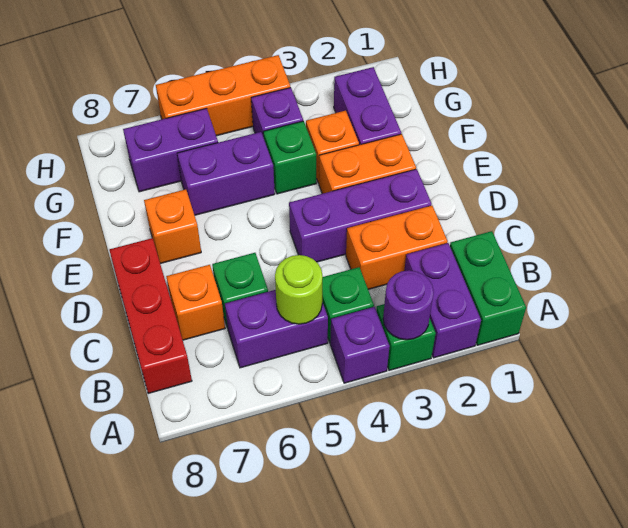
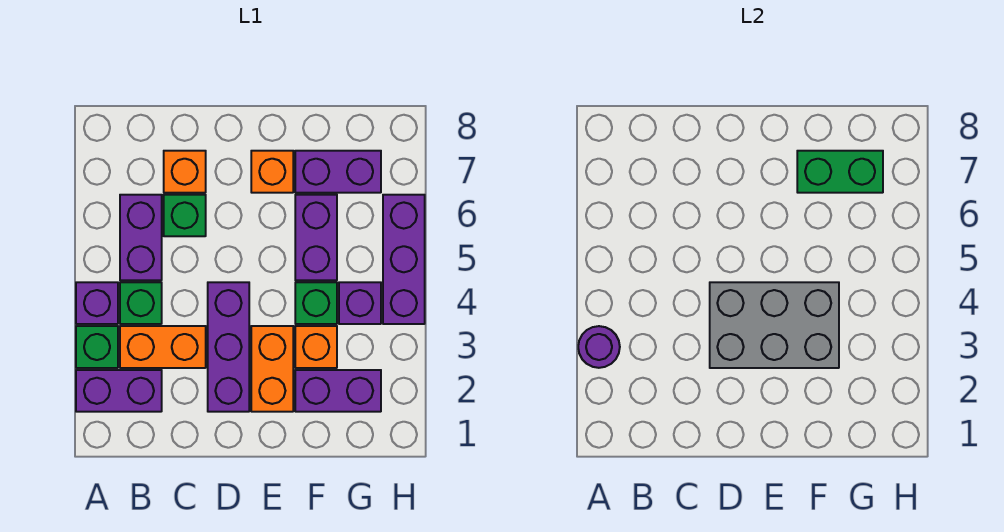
green brick A1:B1 level 1 -> green brick F7:G7 level 2
lime round brick B5 level 2 -> none
red brick B8:D8 level 1 -> none
orange brick C2:C3 level 1 -> orange brick B3:C3 level 1
none -> grey brick D3:F4 level 2
purple brick G6:G7 level 1 -> purple brick F7:G7 level 1
orange brick H4:H6 level 1 -> purple brick H4:H6 level 1

